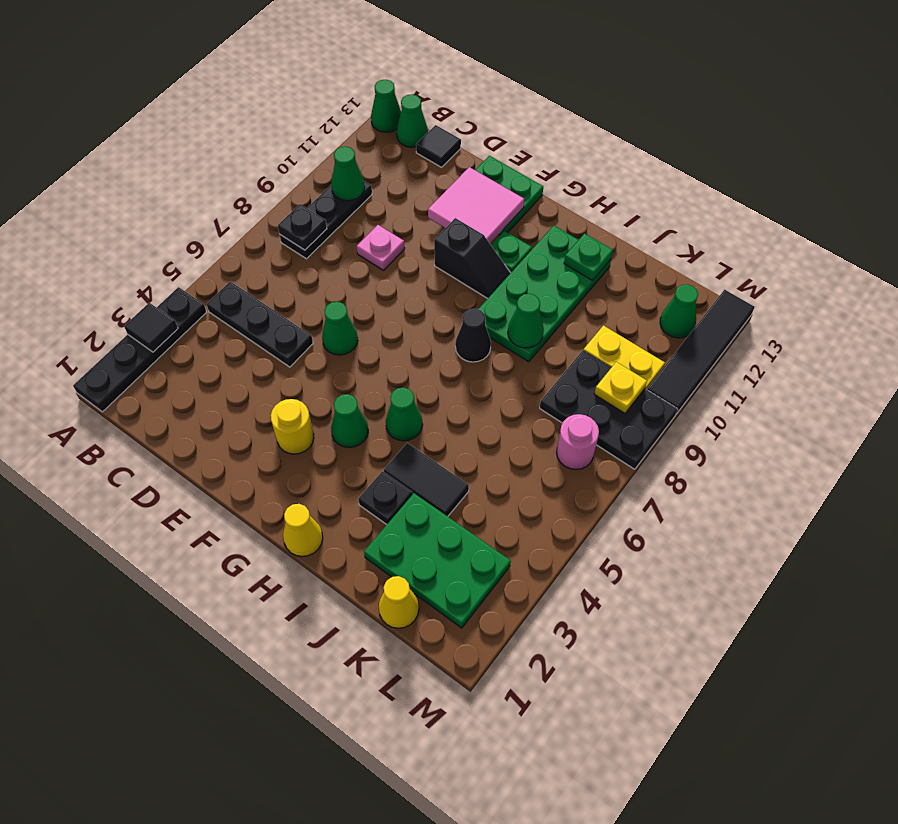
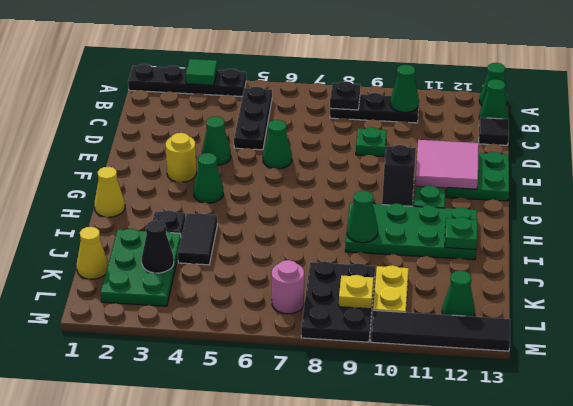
black tile A3 level 2 -> green tile A3 level 2
pink plate D9 level 1 -> green plate D9 level 1
green cone H5 level 1 -> green cone E4 level 1
black cone H8 level 1 -> black cone K3 level 2

